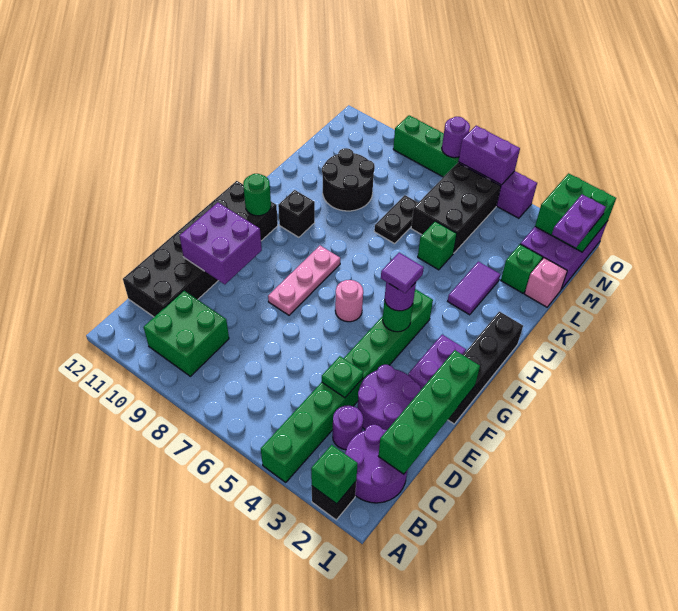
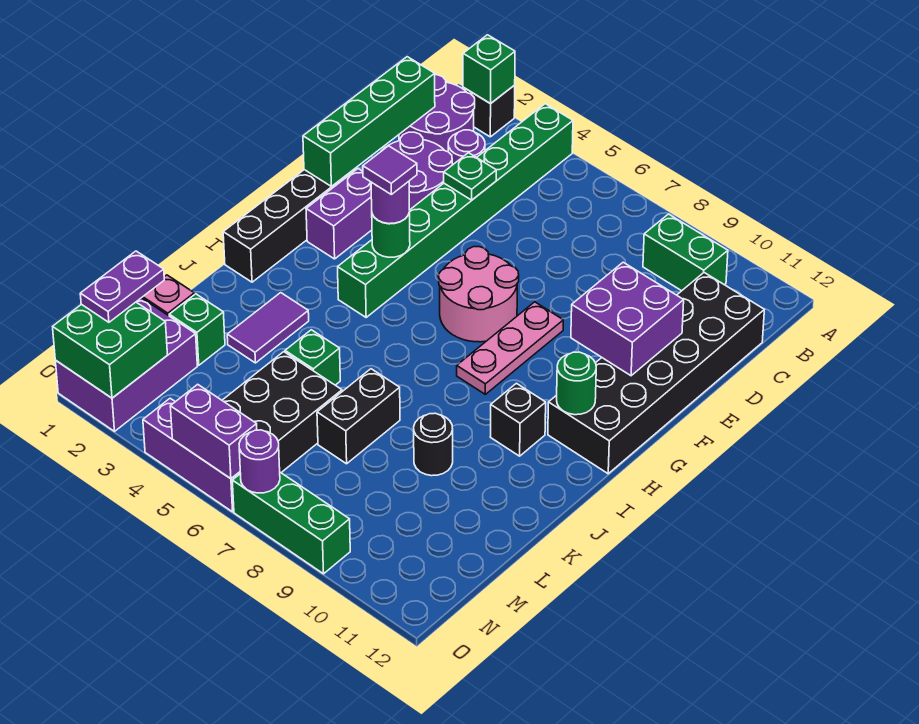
green brick B9:C10 level 1 -> green brick B9:B10 level 1
pink round brick G6 level 1 -> pink round brick F6:G7 level 1
black plate K7:L7 level 1 -> black brick K7:L7 level 1
black round brick K9:L10 level 1 -> black round brick K9 level 1

